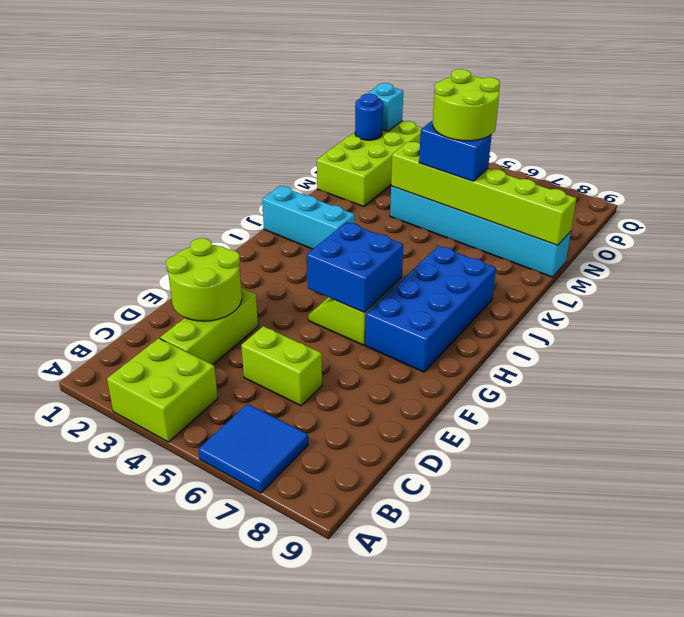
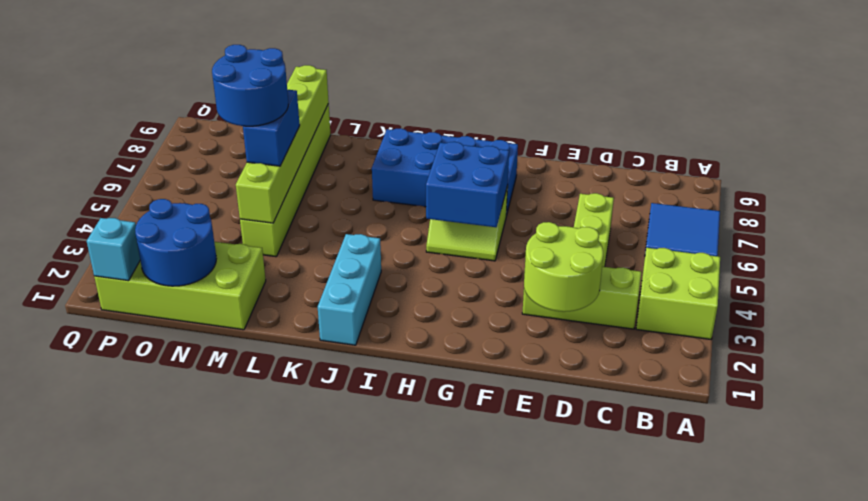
cyan brick M4:M9 level 1 -> lime brick M4:M9 level 1
lime round brick M5:N6 level 4 -> blue round brick M5:N6 level 4
blue round brick O1 level 2 -> blue round brick N1:O2 level 2

